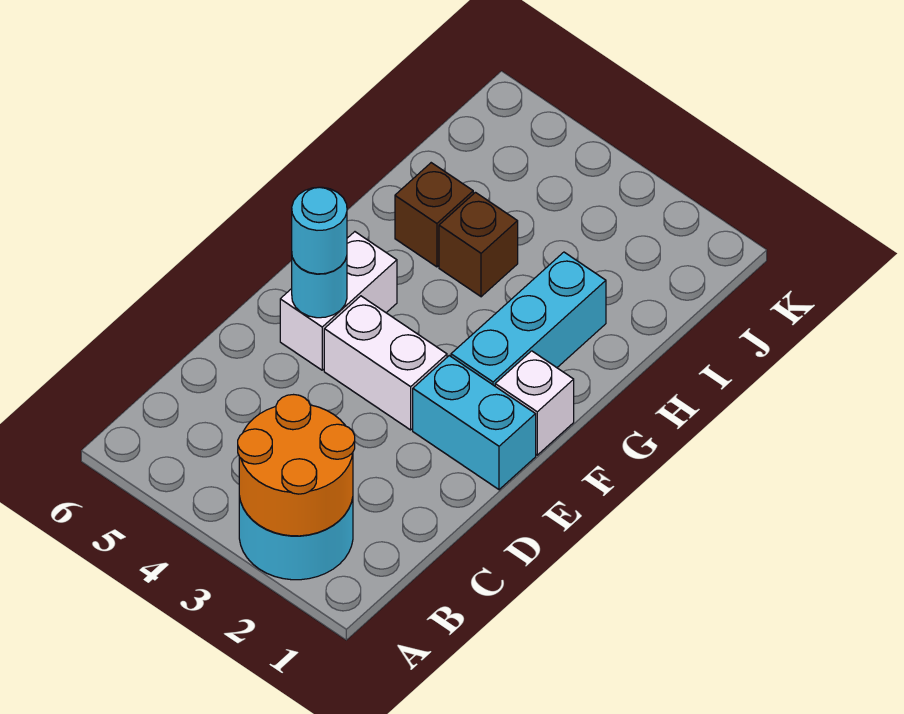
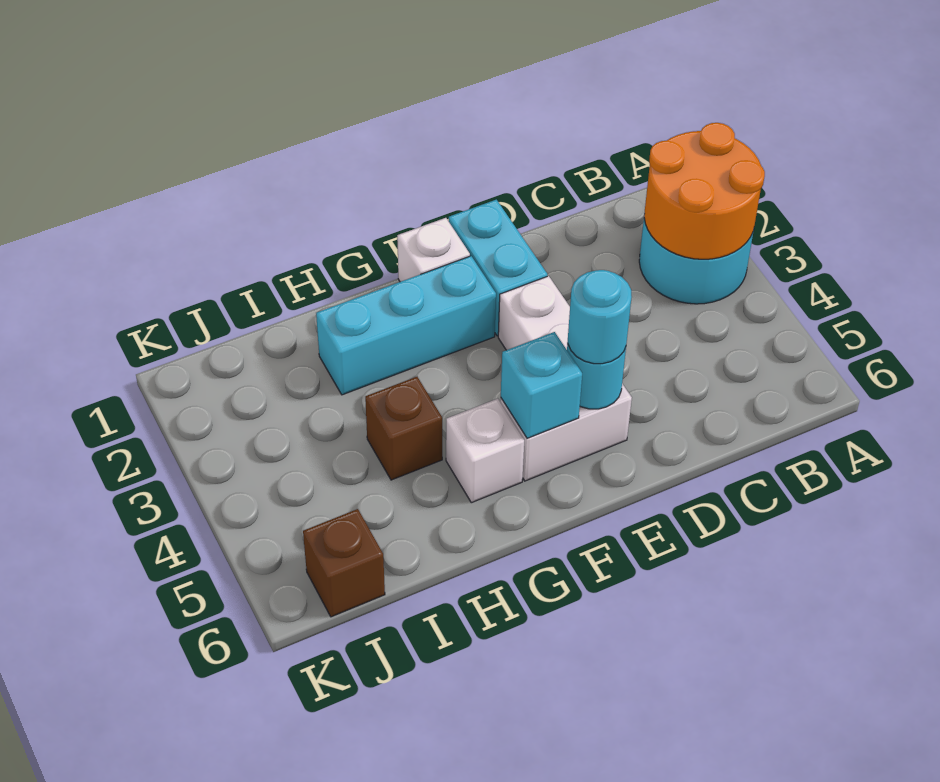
none -> cyan brick F5 level 2
none -> white brick G5 level 1
brown brick H5 level 1 -> brown brick J6 level 1

